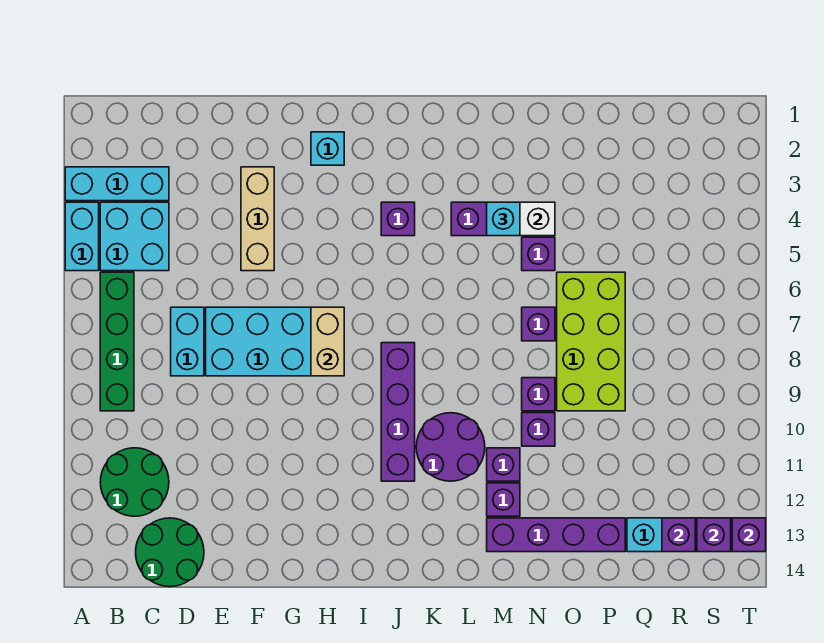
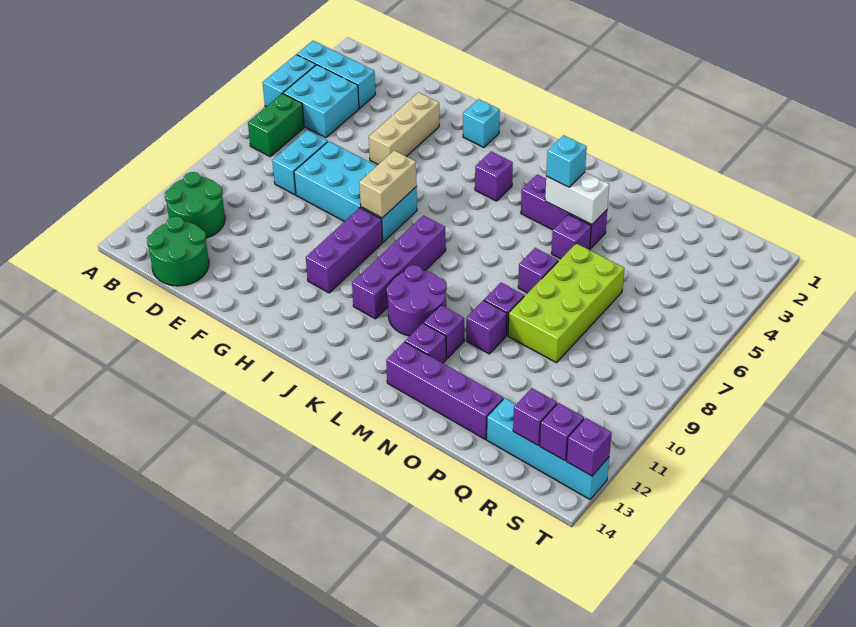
green brick B6:B9 level 1 -> green brick B6:B7 level 1
none -> purple brick H9:H11 level 1

